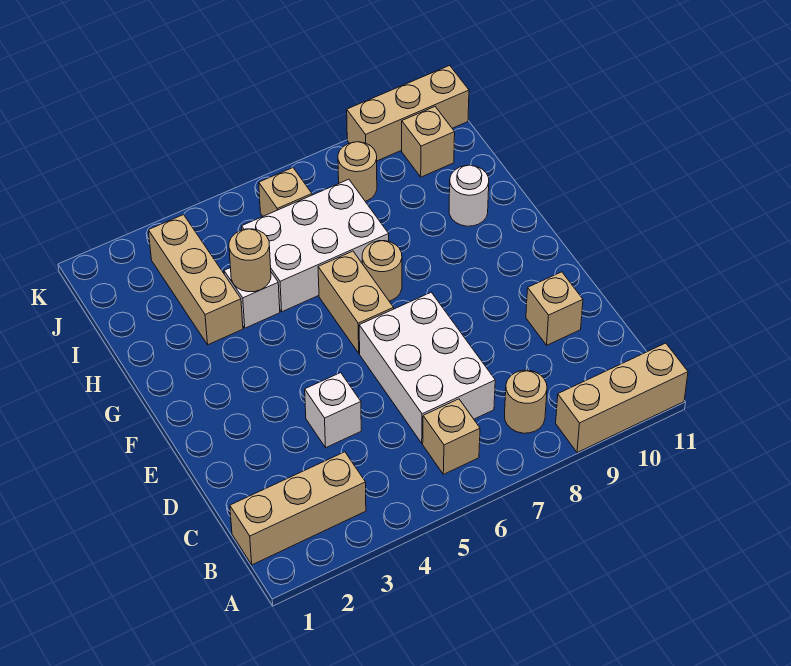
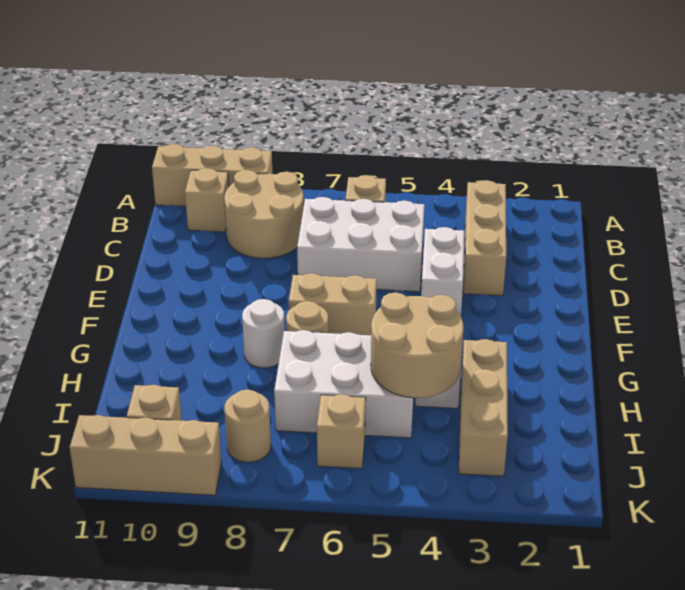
tan brick B1:B3 level 1 -> tan brick B3:D3 level 1
tan round brick B8 level 1 -> tan round brick B8:C9 level 1
white brick C6:E7 level 1 -> white brick C5:D7 level 1
white brick D4 level 1 -> white brick D4:E4 level 1
tan brick D10 level 1 -> tan brick B10 level 1
tan brick F6:G6 level 1 -> tan brick F6:F7 level 1
tan round brick H4 level 2 -> tan round brick H4:I5 level 2
white round brick H10 level 1 -> white round brick G8 level 1

